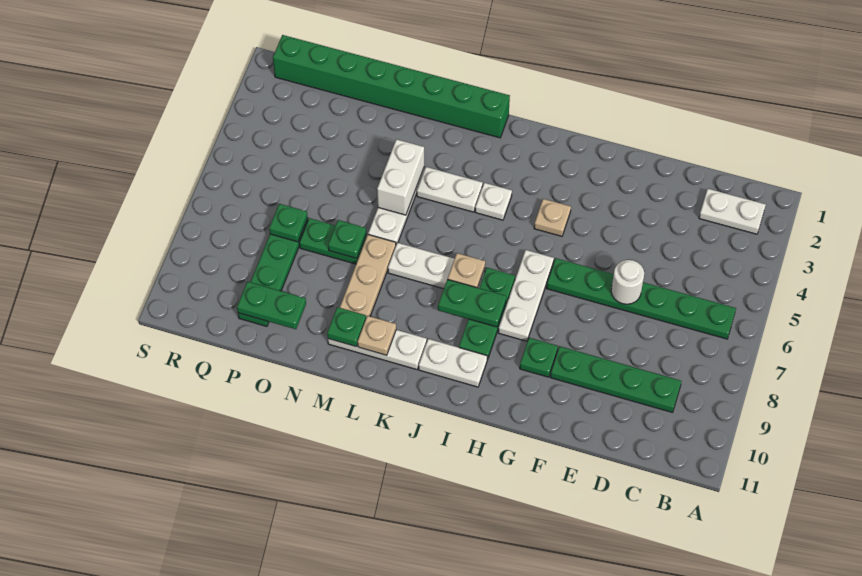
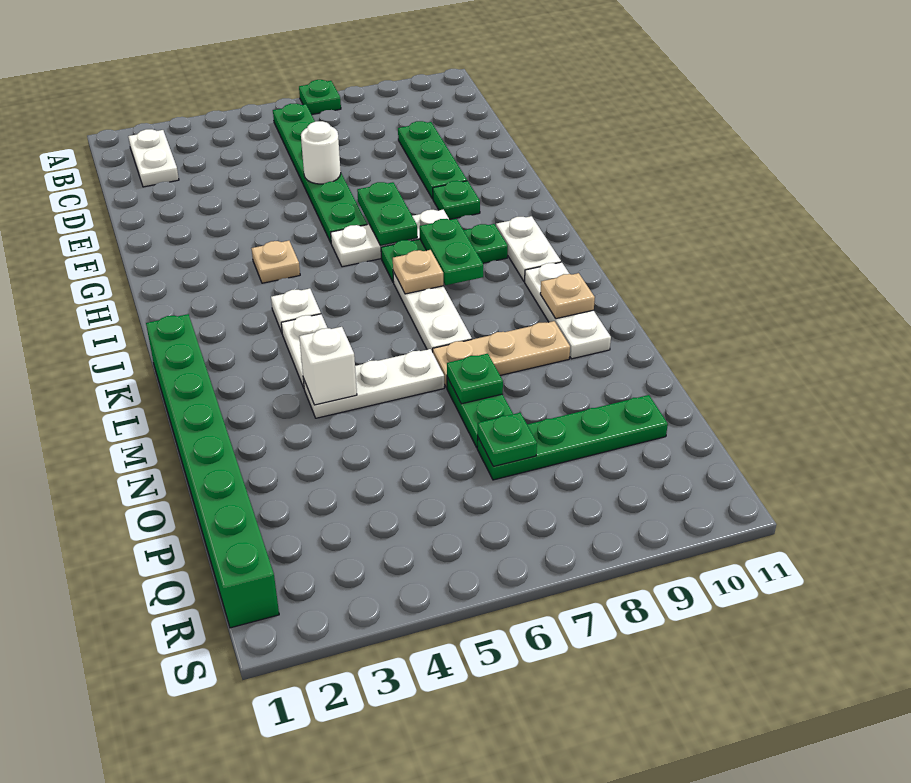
green plate C9:F9 level 1 -> green plate D9:F9 level 1
white brick M4:M5 level 2 -> white brick M4 level 2
green plate M10 level 2 -> green plate A7 level 1
green plate O10:P10 level 2 -> green plate G7:H7 level 2

